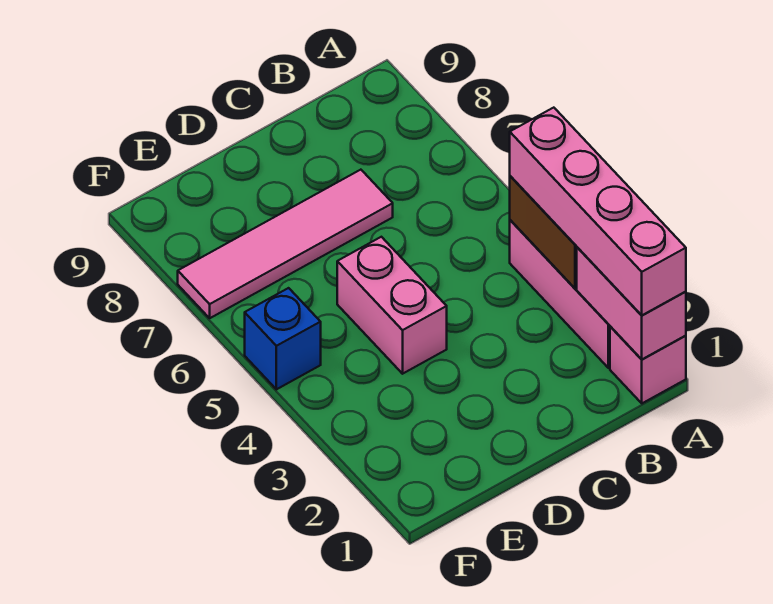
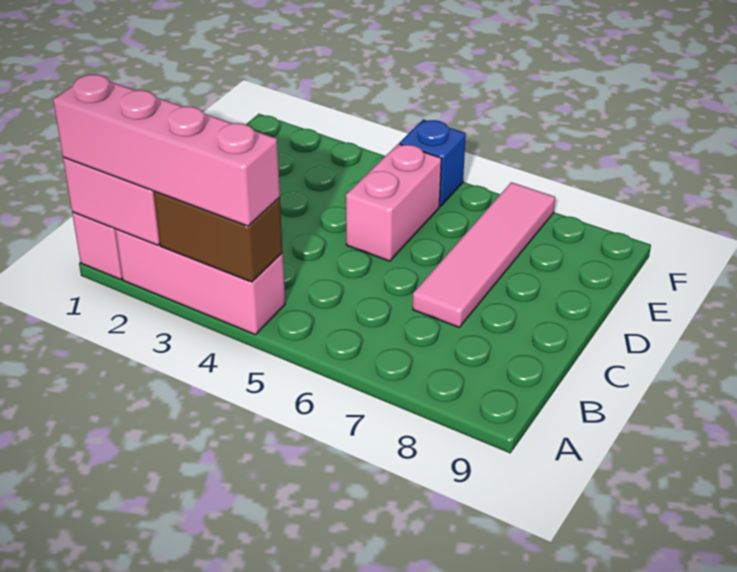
pink brick D4:D5 level 1 -> pink brick D5:E5 level 1

